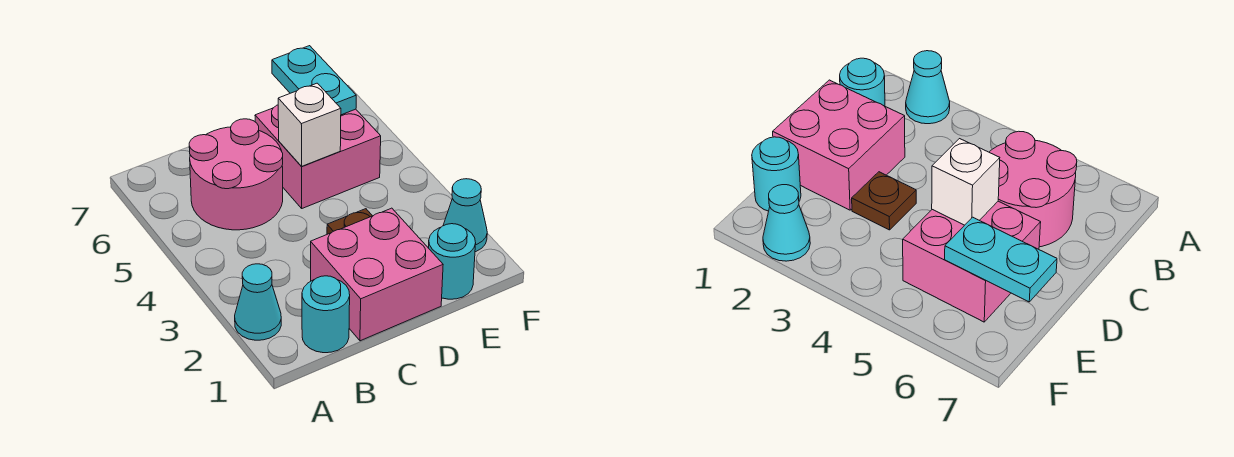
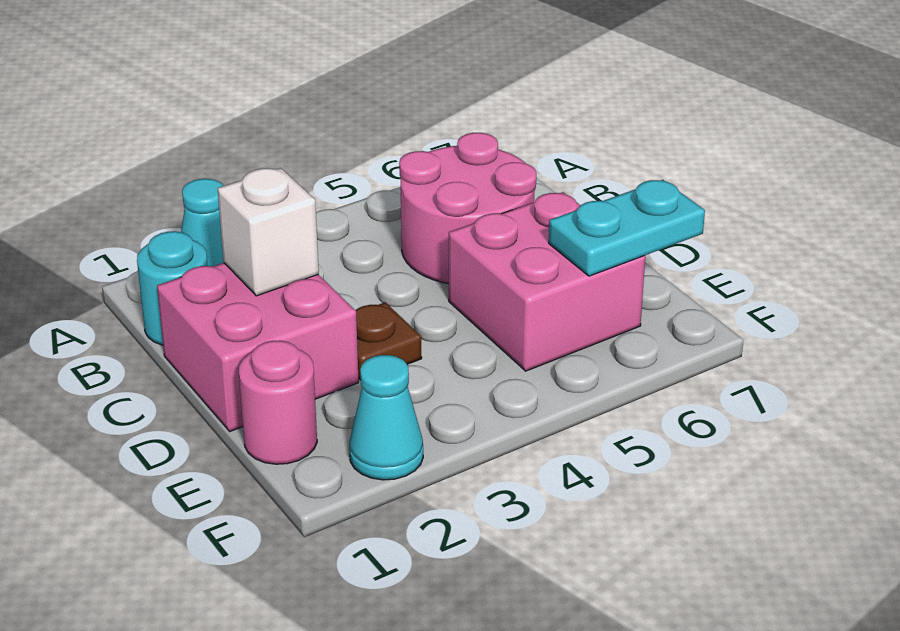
white brick D5 level 2 -> white brick C2 level 2
cyan round brick E1 level 1 -> pink round brick E1 level 1

